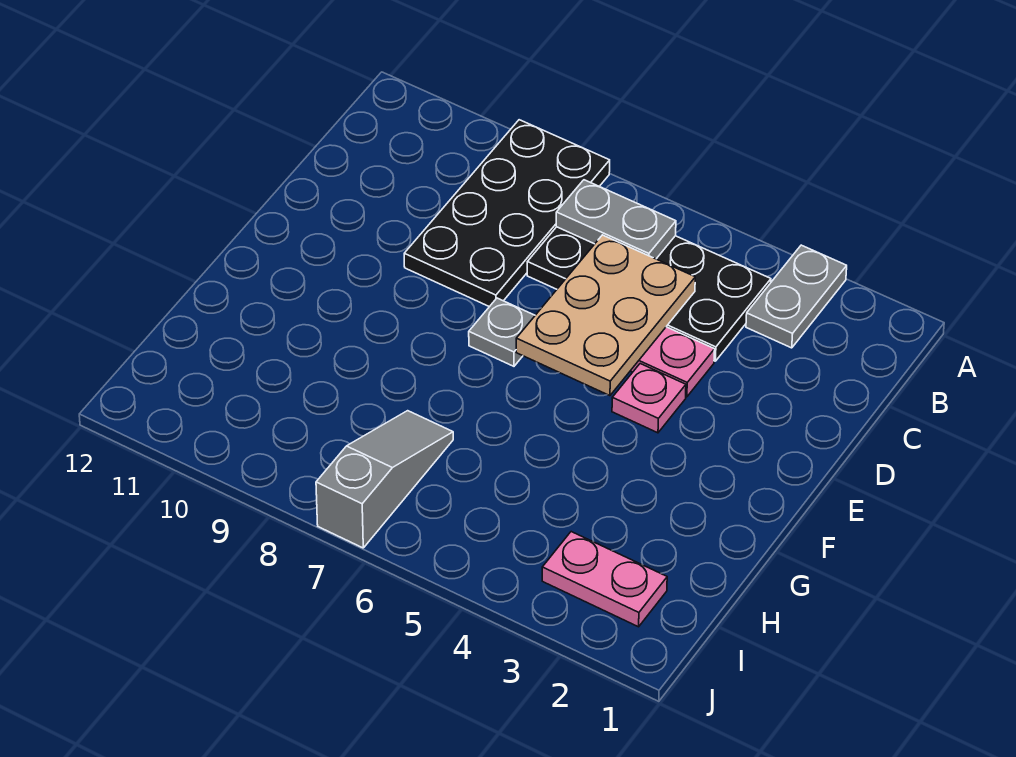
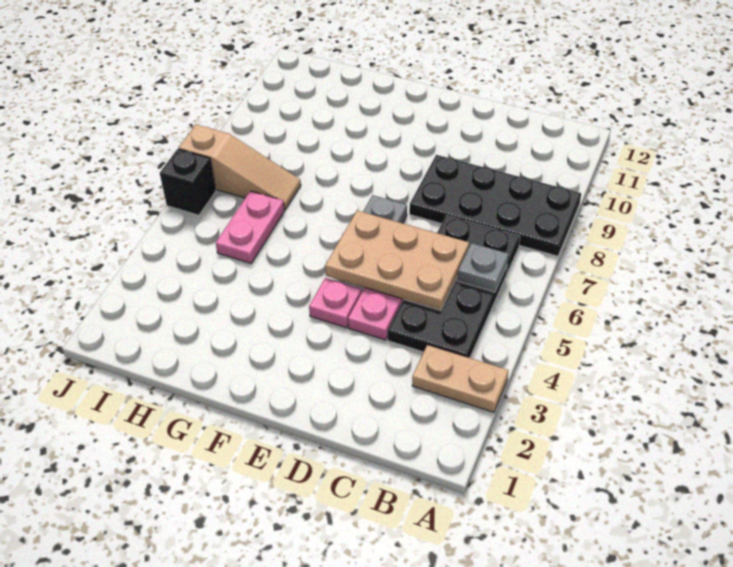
grey plate A3:B3 level 1 -> tan plate A3:B3 level 1
grey plate B6:B7 level 2 -> grey plate B6 level 2
grey slope H7:J7 level 1 top J -> tan slope H7:J7 level 1 top J
pink plate I2:I3 level 1 -> pink plate H5:H6 level 1
none -> black brick J6 level 1

